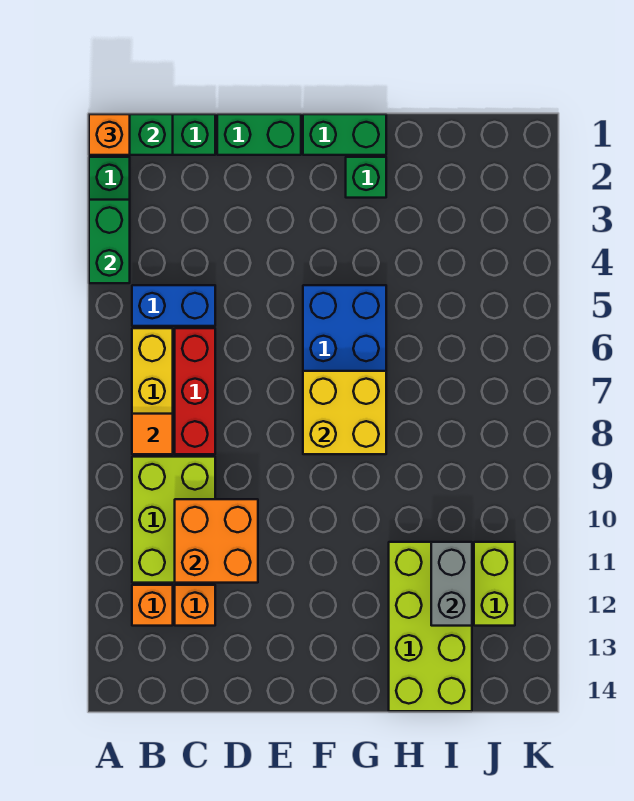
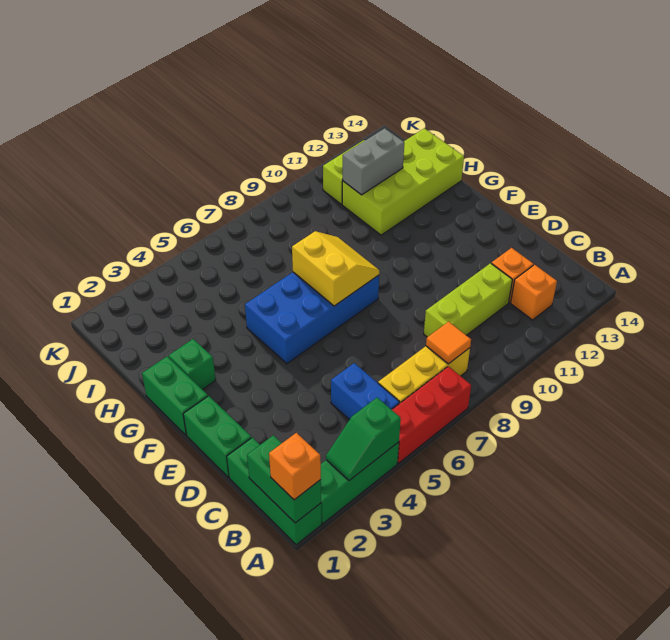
green brick A3:A4 level 2 -> green slope A3:A4 level 2 top 4
lime brick B9:C11 level 1 -> lime brick C9:C11 level 1
red brick C6:C8 level 1 -> red brick A5:A7 level 1
orange brick C10:D11 level 2 -> none
yellow brick F7:G8 level 2 -> yellow slope F7:G8 level 2 top 7

